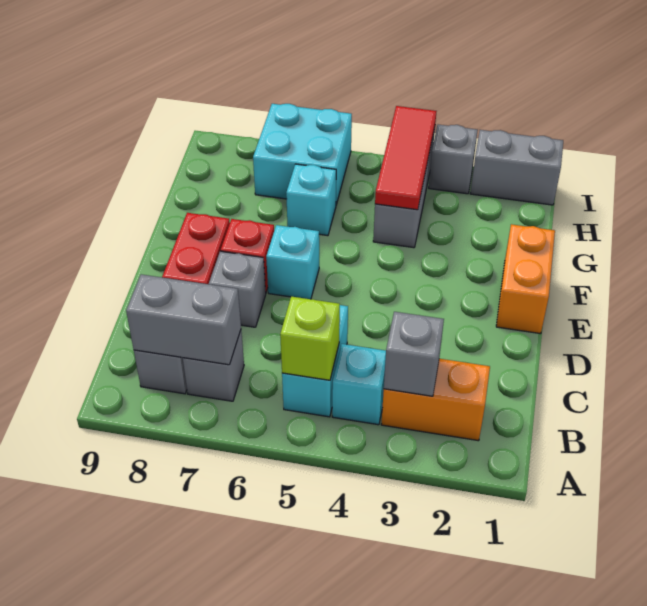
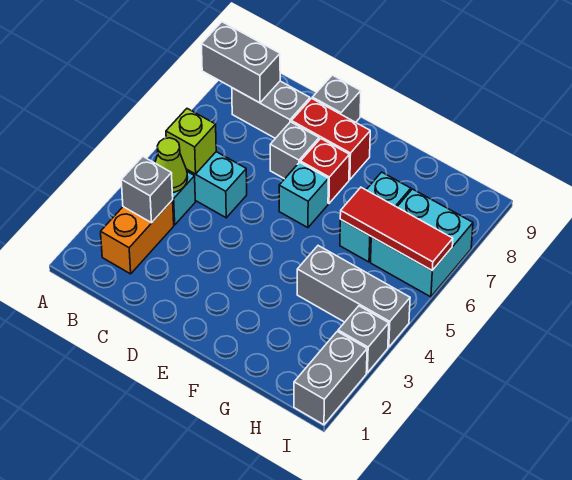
none -> lime cone B4 level 2
grey brick B7 level 1 -> grey brick D9 level 1
grey brick B7:B8 level 2 -> grey brick A8:B8 level 2
orange brick E1:F1 level 1 -> none
red tile G4:I4 level 2 -> red tile G6:I6 level 2
cyan brick G6 level 1 -> cyan brick G6:G7 level 1

